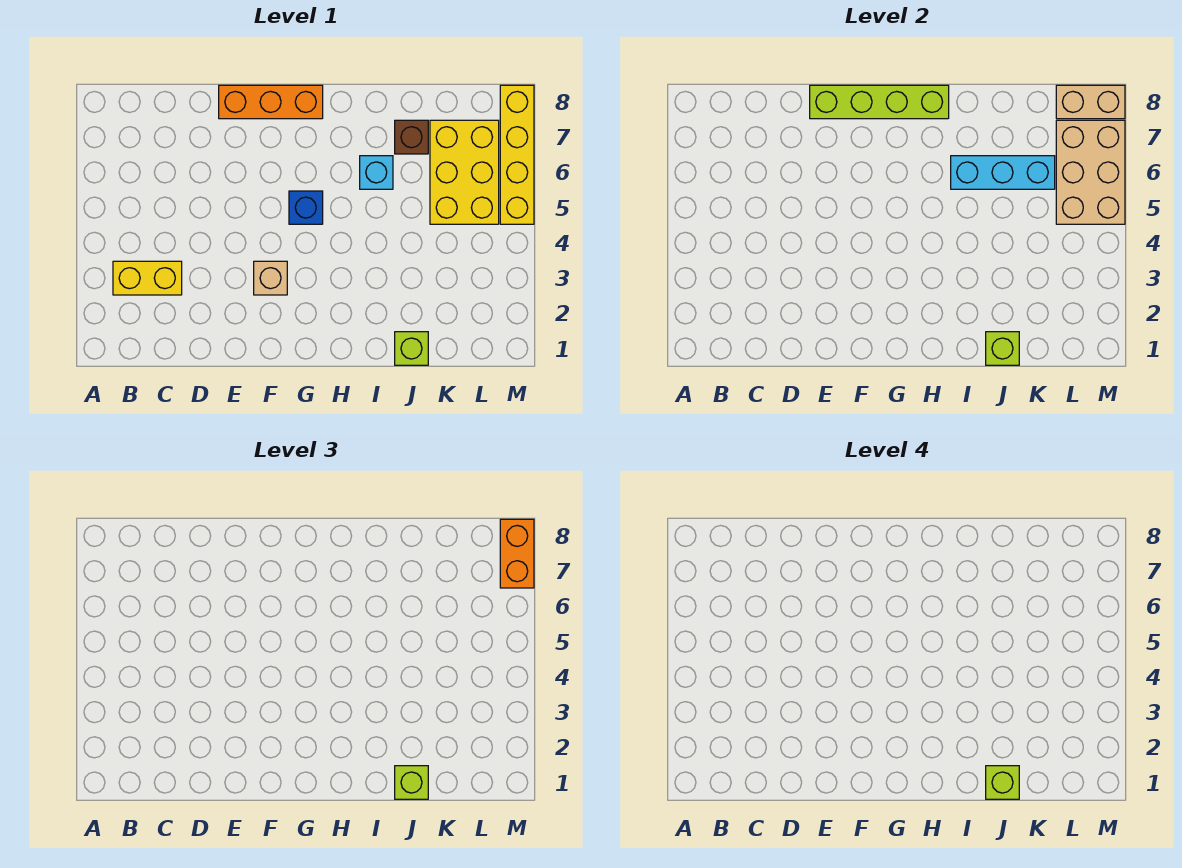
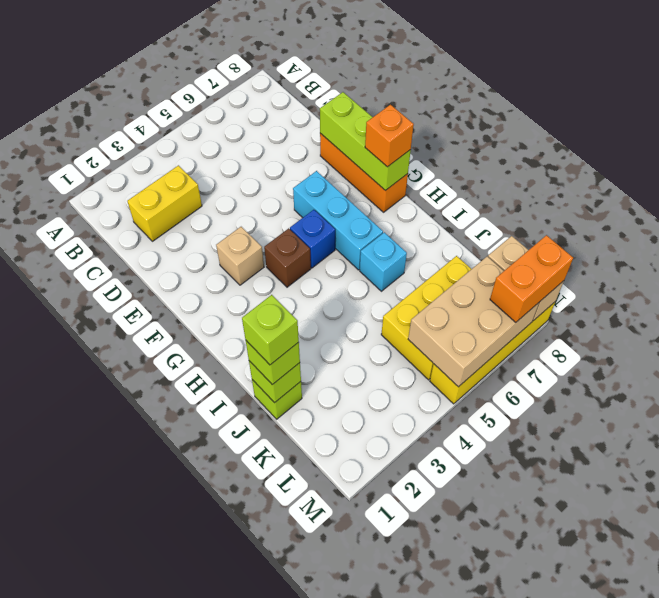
yellow brick B3:C3 level 1 -> yellow brick C2:C3 level 1
lime brick E8:H8 level 2 -> lime brick E8:G8 level 2
none -> orange brick G8 level 3
cyan brick I6:K6 level 2 -> cyan brick F6:H6 level 1
brown brick J7 level 1 -> brown brick G4 level 1

